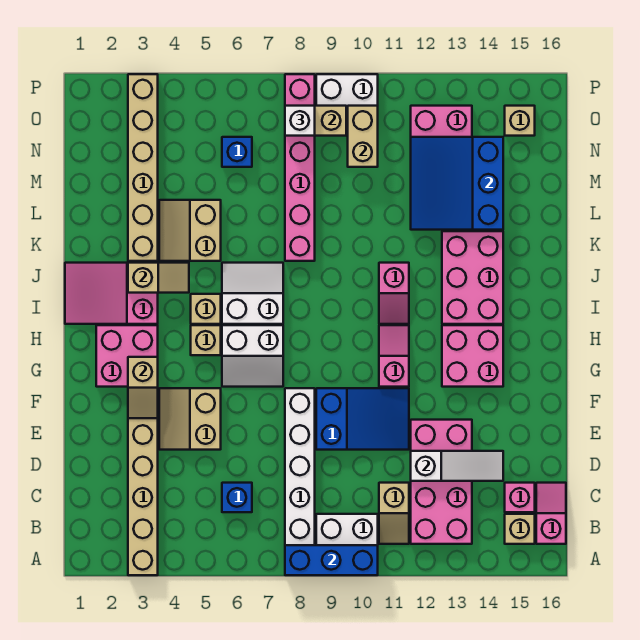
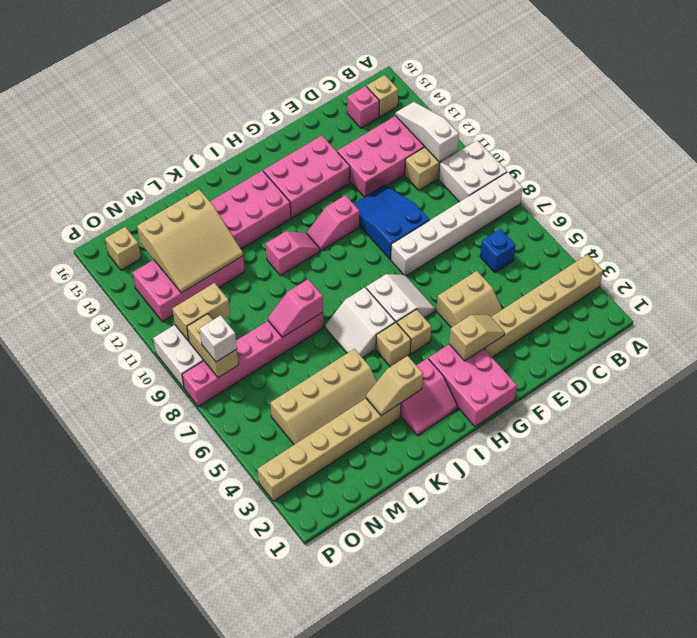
blue brick A8:A10 level 2 -> none
pink slope B16:C16 level 1 top B -> pink slope K8:L8 level 2 top K
white slope D12:D14 level 2 top 12 -> white slope B11:B13 level 2 top 11
pink brick G2:H3 level 1 -> pink brick G1:H3 level 1
pink brick G13:H14 level 1 -> pink brick F13:H14 level 1
pink slope I1:J3 level 1 top 3 -> pink slope I2:J3 level 1 top 3
tan slope J3:J4 level 2 top 3 -> tan slope J3:K3 level 2 top J
tan slope K4:L5 level 1 top 5 -> tan slope K4:N5 level 1 top 5
blue slope L12:N14 level 2 top 14 -> tan slope L12:N14 level 2 top 14
blue brick N6 level 1 -> none

